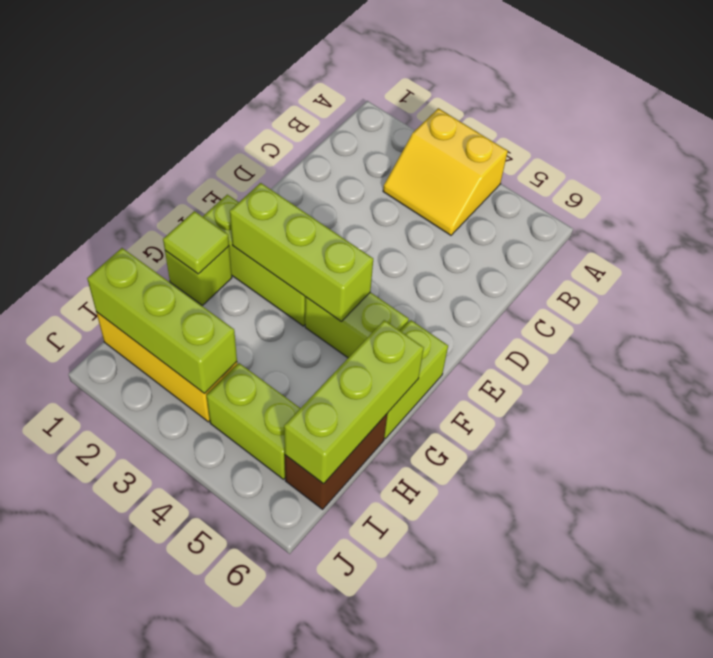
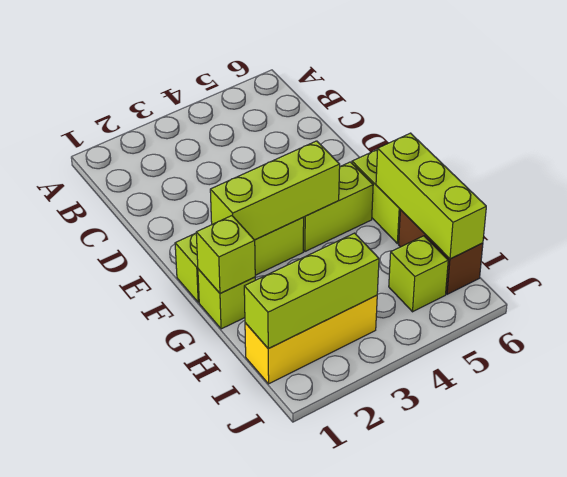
yellow slope A3:B4 level 1 top A -> none
lime tile G1 level 2 -> lime brick G1 level 2
lime brick I4:I5 level 1 -> lime brick I5 level 1

